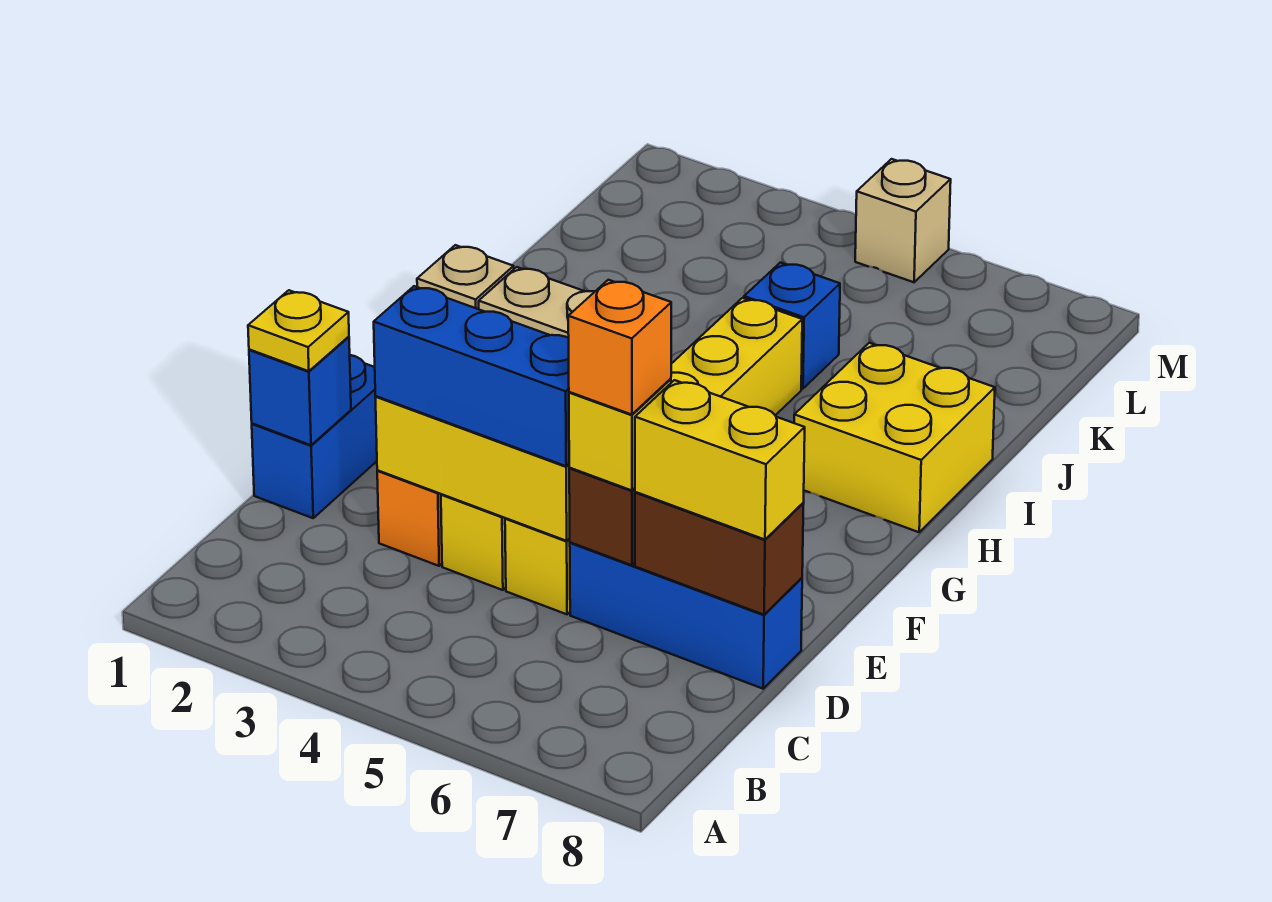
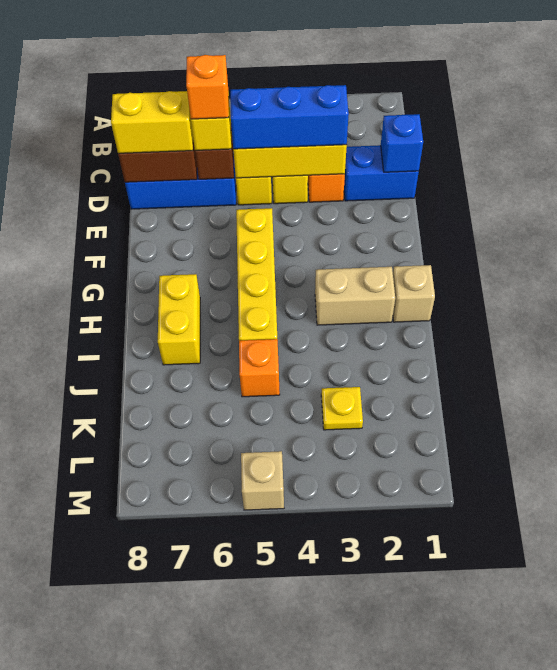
blue brick D1:E1 level 1 -> blue brick D1:D2 level 1
yellow plate D1 level 3 -> yellow plate K3 level 1
yellow brick H7:I8 level 1 -> yellow brick H7:I7 level 1
blue brick J5 level 1 -> orange brick J5 level 1

